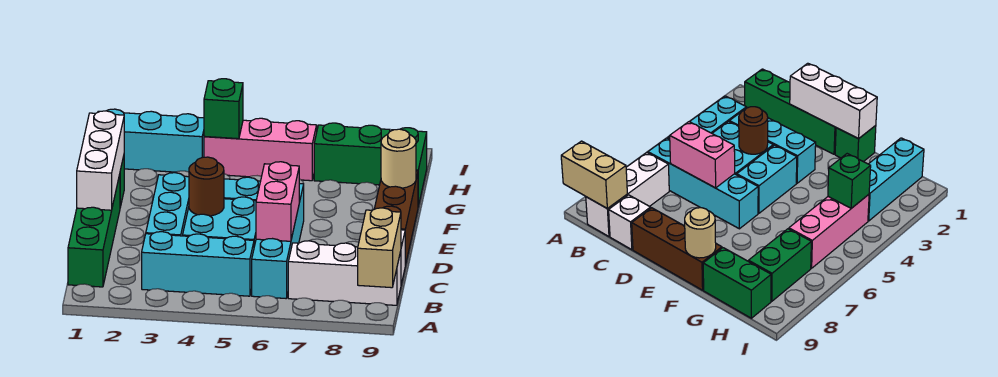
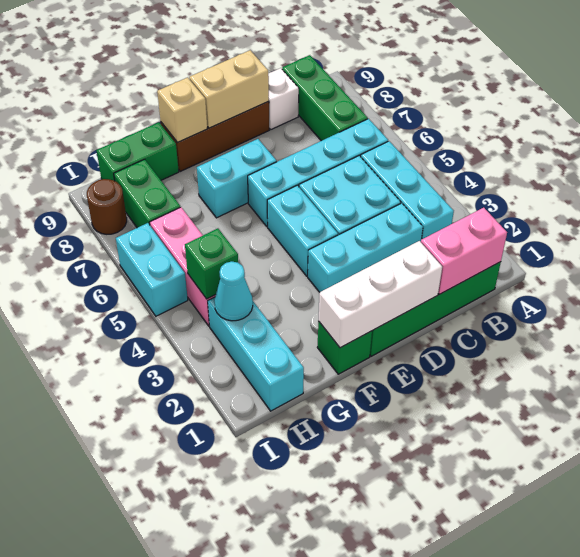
tan brick A9:B9 level 2 -> tan brick D9:E9 level 2
white brick B7:B9 level 1 -> green brick B7:B9 level 1
pink brick C6:D6 level 2 -> pink brick B1:C1 level 2
brown round brick D4 level 2 -> brown round brick I8 level 1
none -> cyan brick E7:F7 level 1
tan round brick F9 level 2 -> tan brick F9 level 2
none -> cyan cone H3 level 2
none -> cyan brick I5:I6 level 1

